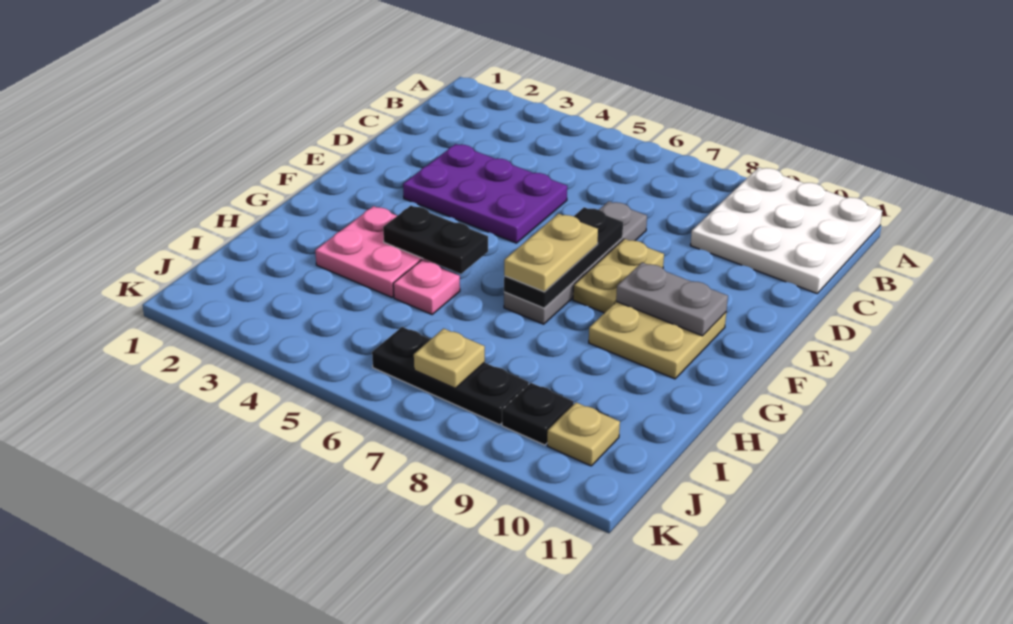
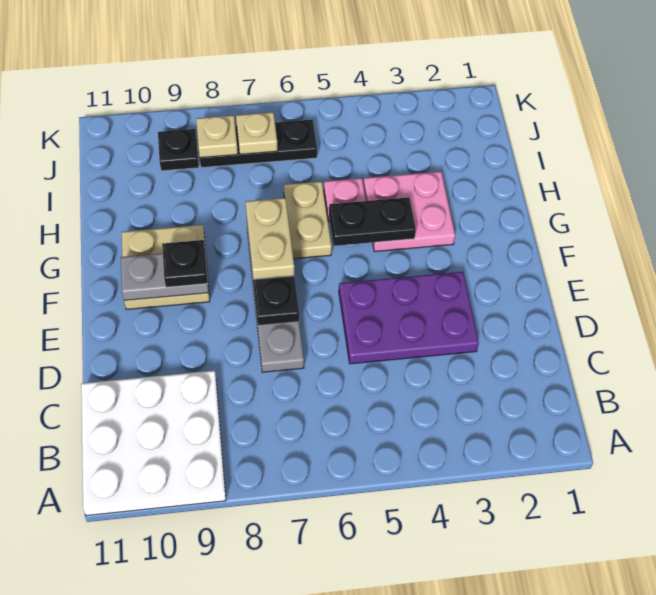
tan plate E8:F8 level 1 -> tan plate G6:H6 level 1
none -> black plate F9 level 3
tan plate J10 level 1 -> tan plate J8 level 2

